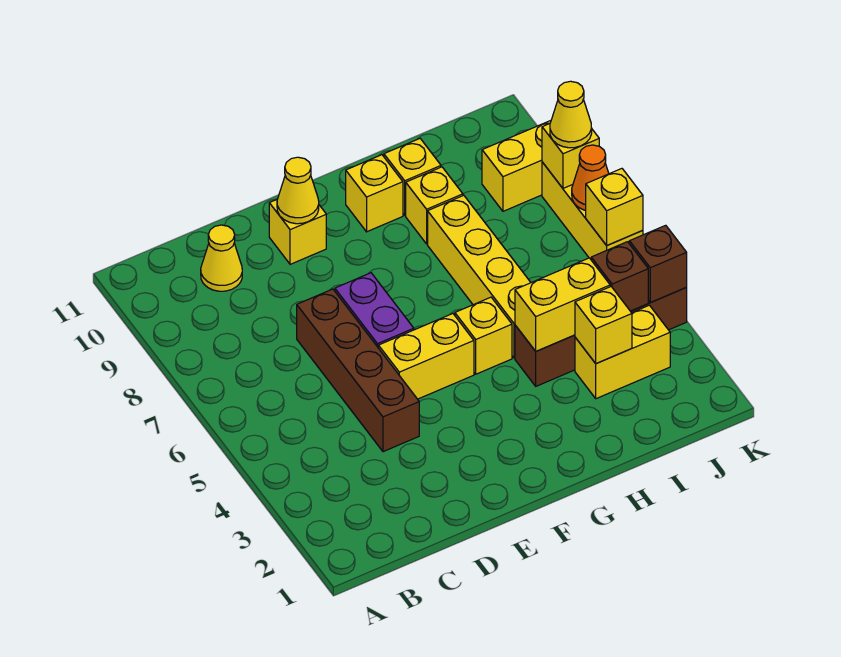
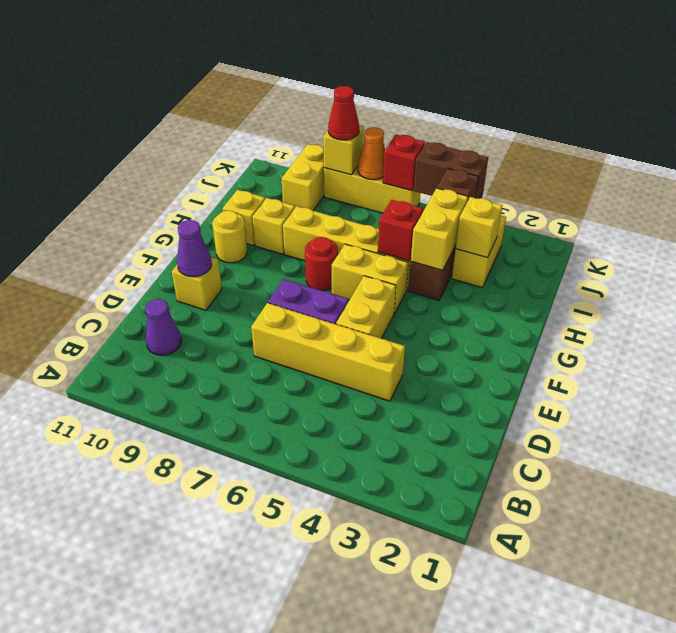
yellow cone C10 level 1 -> purple cone C10 level 1
brown brick D4:D7 level 1 -> yellow brick D4:D7 level 1
yellow cone E10 level 2 -> purple cone E10 level 2
yellow brick G5 level 1 -> yellow brick G5:G6 level 1
none -> red round brick G7 level 1
yellow brick G10 level 1 -> yellow round brick G10 level 1
none -> red brick H5 level 2
brown brick K4 level 2 -> brown brick K4:K5 level 2
yellow brick K6 level 2 -> red brick K6 level 2
yellow cone K8 level 3 -> red cone K8 level 3

